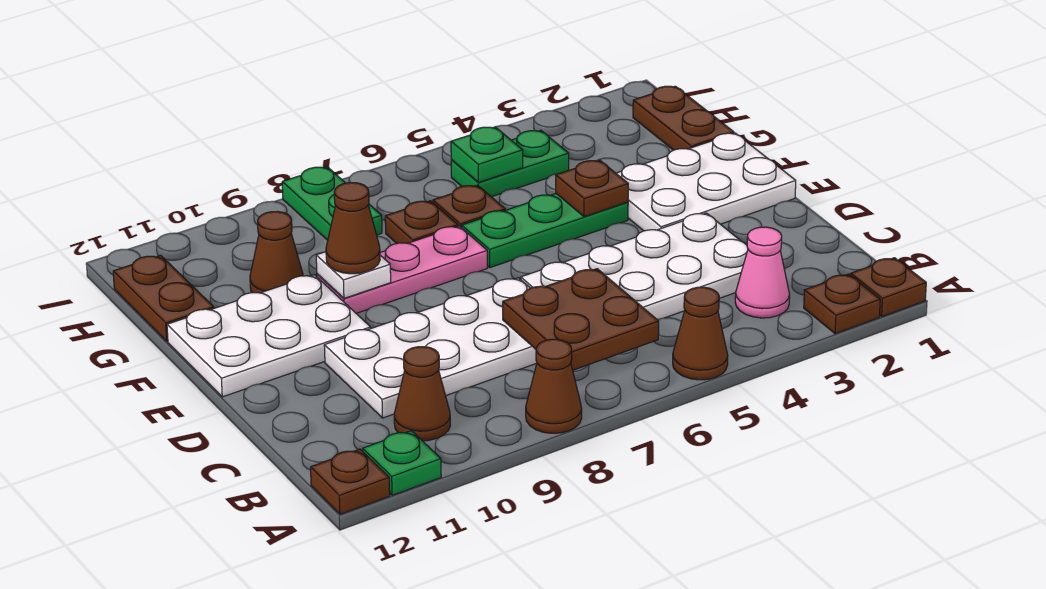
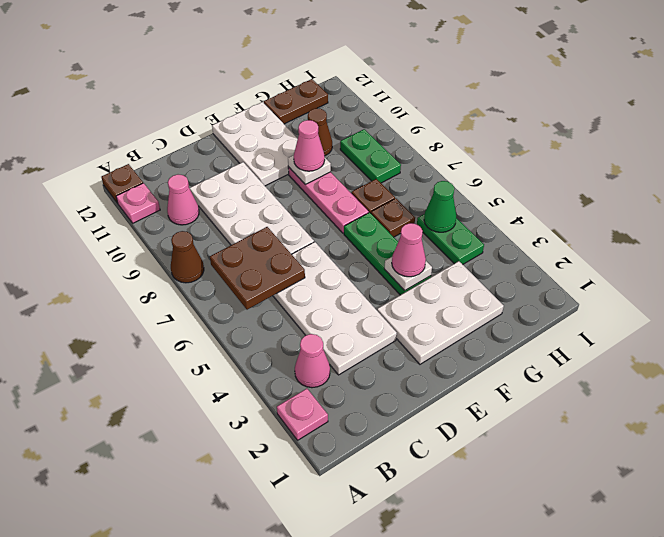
brown plate A1 level 1 -> none
brown plate A2 level 1 -> pink plate A2 level 1
brown cone A5 level 1 -> none
green plate A11 level 1 -> pink plate A11 level 1
brown cone B10 level 1 -> pink cone B10 level 1
white plate E1:F3 level 1 -> white plate E2:G3 level 1
brown plate F4 level 2 -> white plate F4 level 2
none -> pink cone F4 level 3
brown cone F9 level 3 -> pink cone F9 level 3
brown plate G1:H1 level 1 -> none
green plate H5 level 2 -> green cone H5 level 2
green plate H8:I8 level 1 -> green plate H8:H9 level 1

